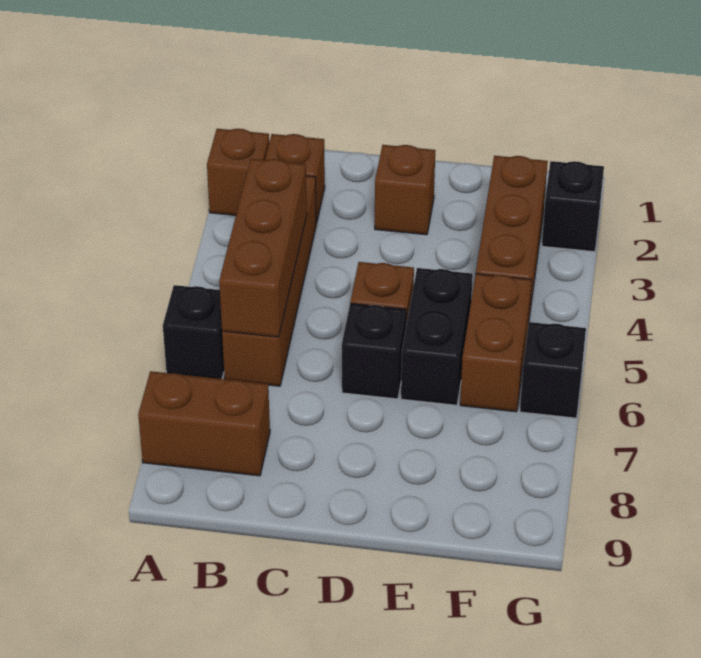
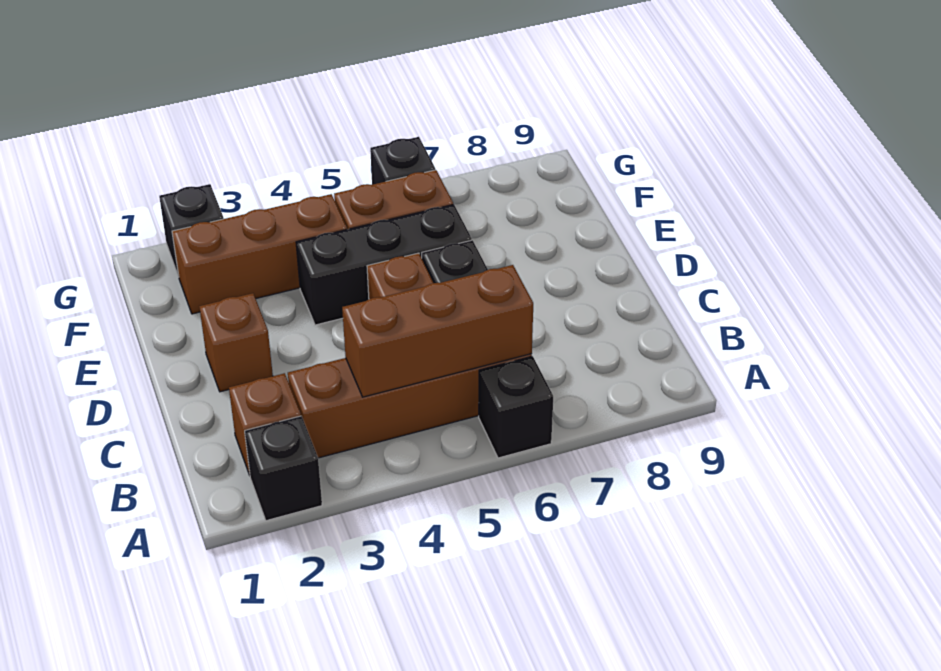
brown brick A2 level 1 -> black brick A2 level 1
brown brick A8:B8 level 1 -> none
black brick E5:E6 level 1 -> black brick E4:E6 level 1

